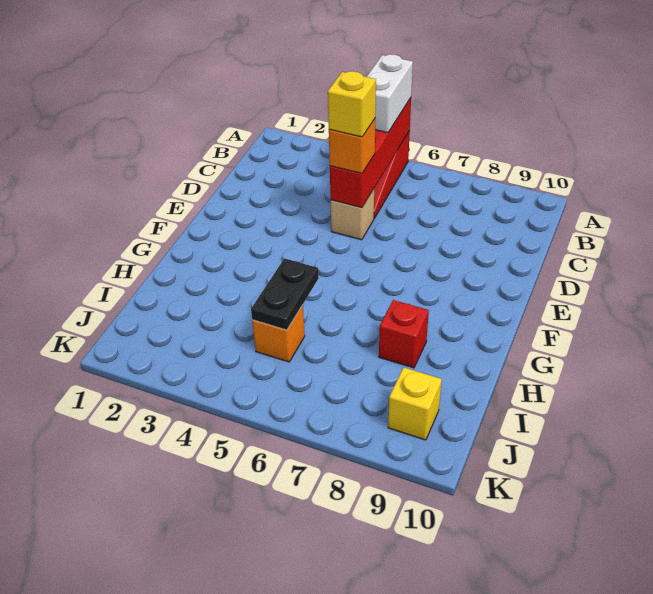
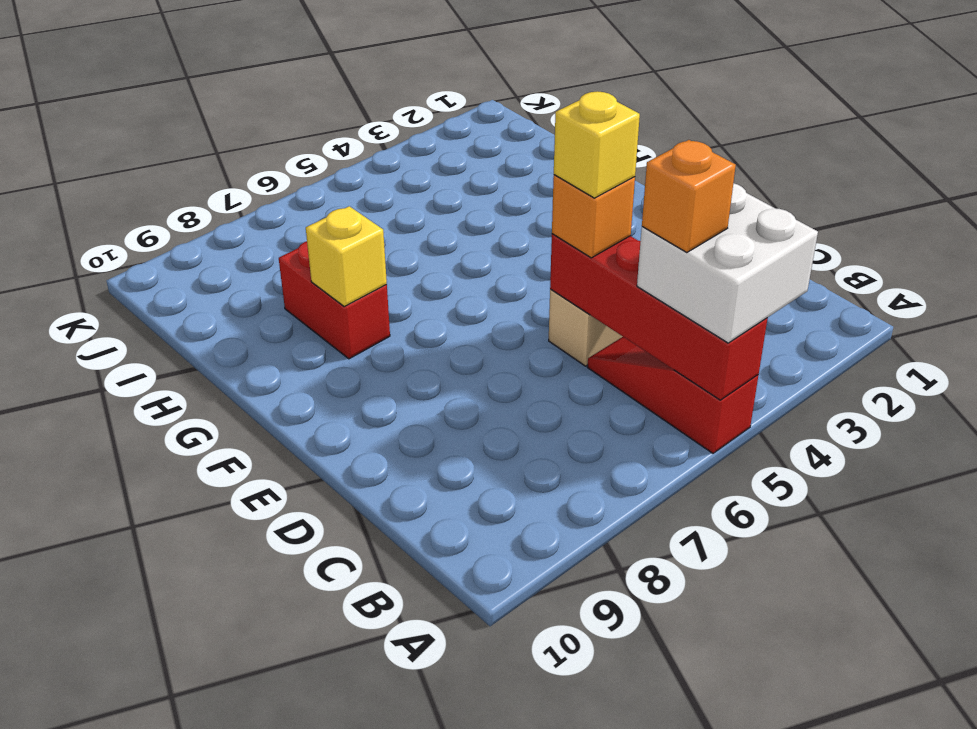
white brick A5:B5 level 3 -> white brick A4:B5 level 3
black plate H5:I5 level 2 -> none
red brick H8 level 1 -> red brick G8:H8 level 1
orange brick I5 level 1 -> orange brick B5 level 4
yellow brick J9 level 1 -> yellow brick G8 level 2

